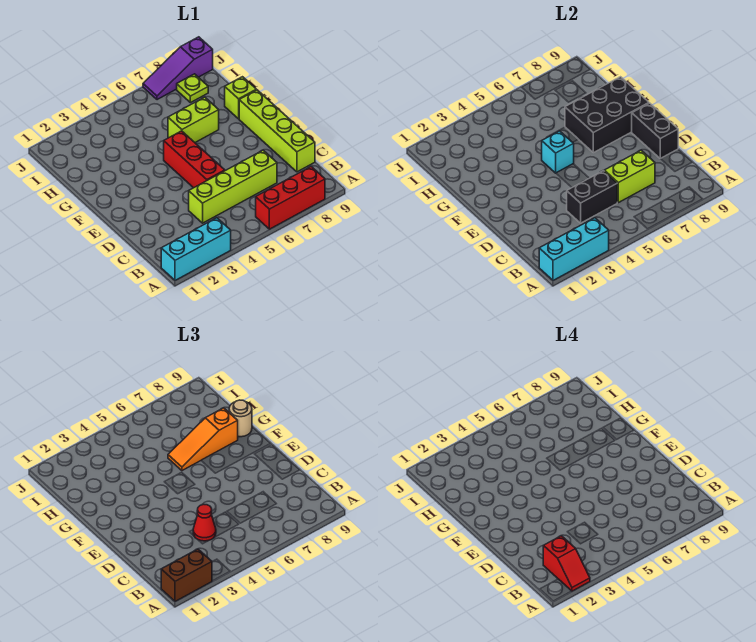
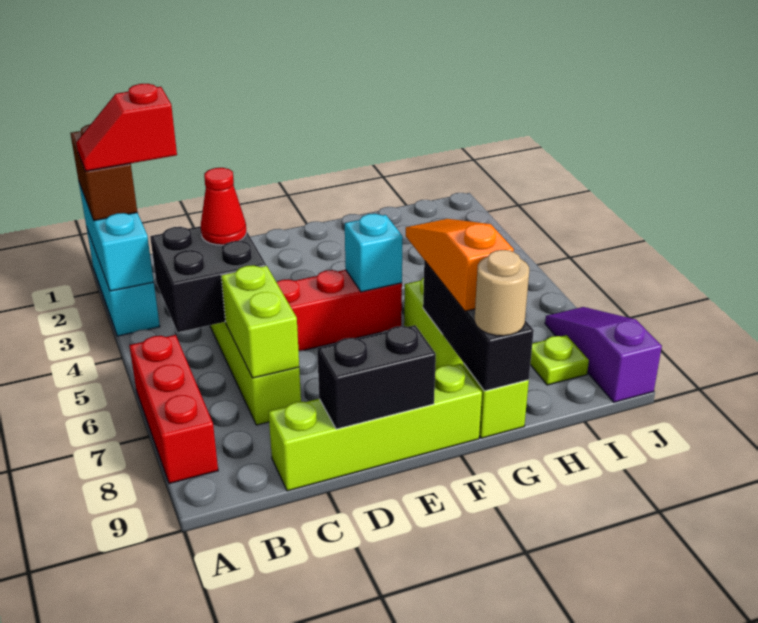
black brick C4:C5 level 2 -> black brick B4:C5 level 2
black brick F7:G9 level 2 -> black brick G7:G9 level 2

